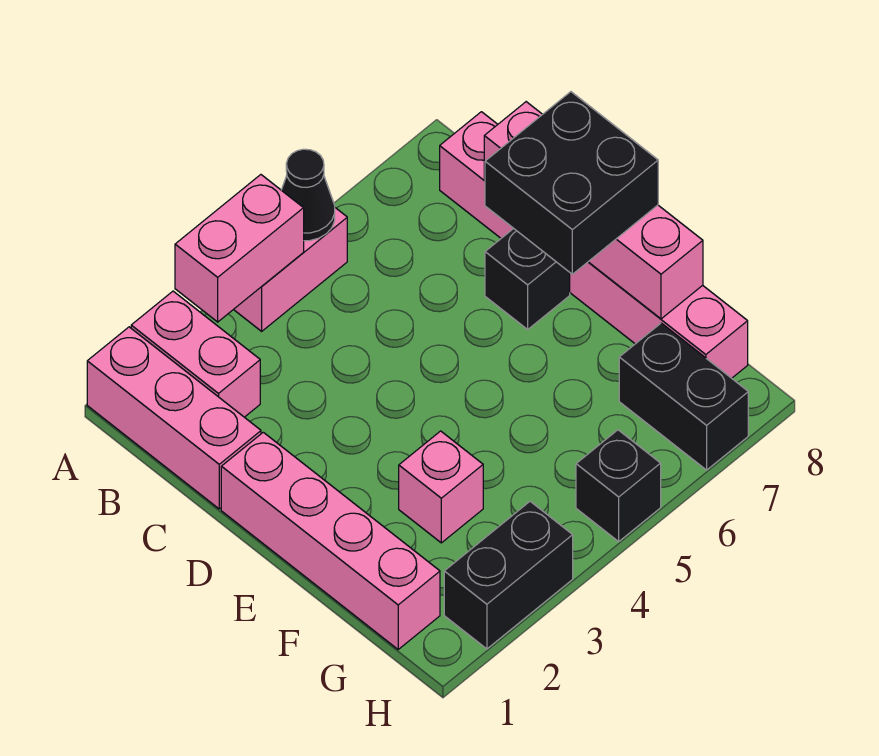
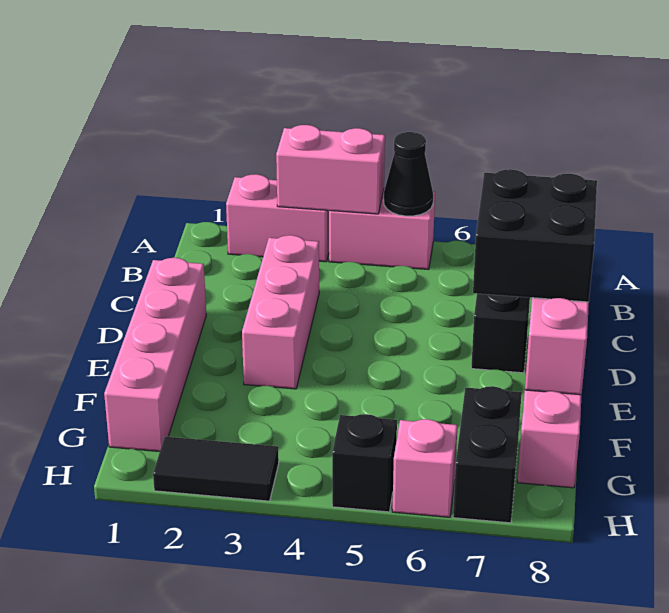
pink brick A1:C1 level 1 -> pink brick C3:E3 level 1
pink brick A2:B2 level 1 -> pink brick A2:A3 level 1
pink brick F3 level 1 -> pink brick H6 level 1
black brick H2:H3 level 1 -> black tile H2:H3 level 1

